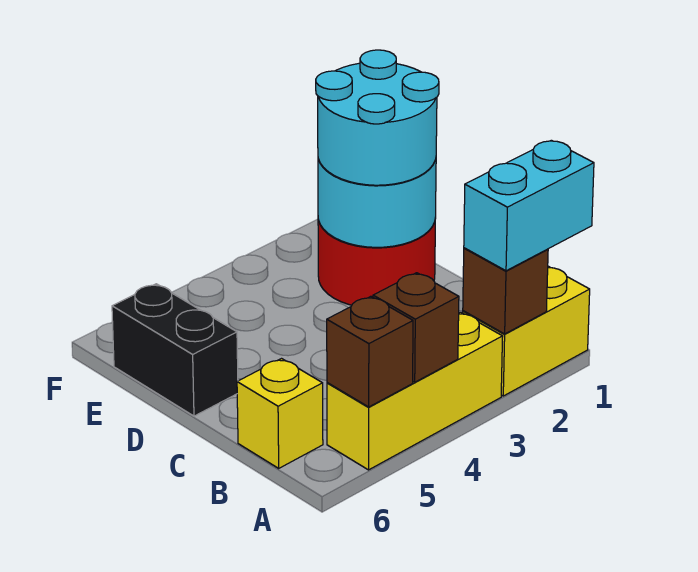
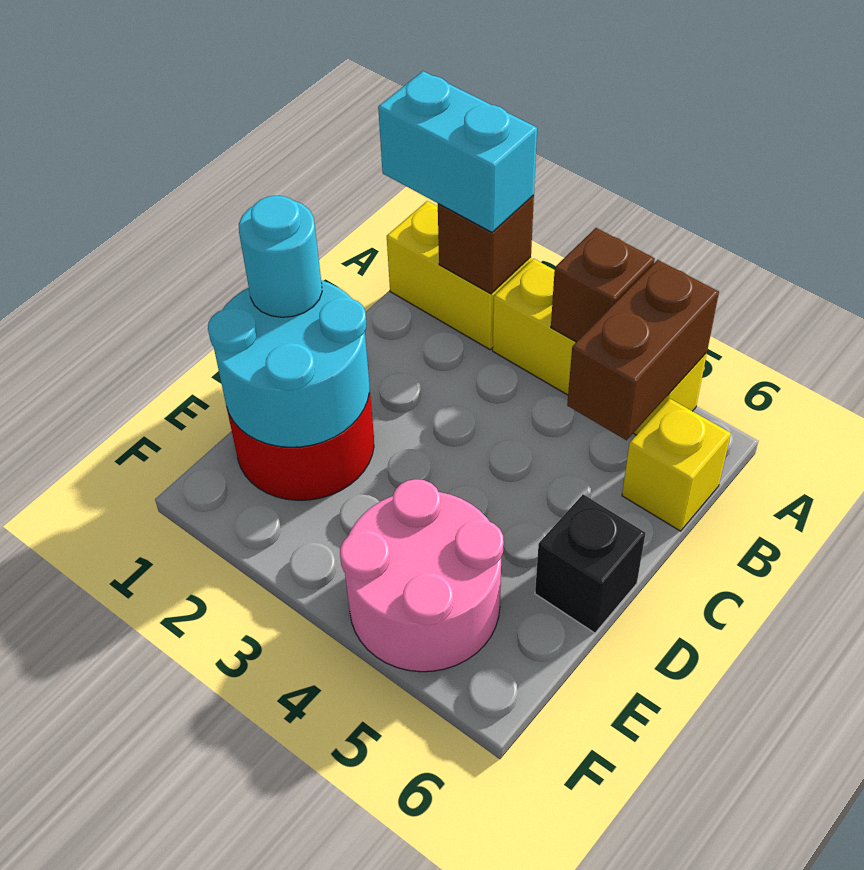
brown brick A5 level 2 -> brown brick A5:B5 level 2
cyan round brick D1:E2 level 3 -> cyan round brick D1 level 3
black brick D6:E6 level 1 -> black brick D6 level 1
none -> pink round brick E4:F5 level 1

